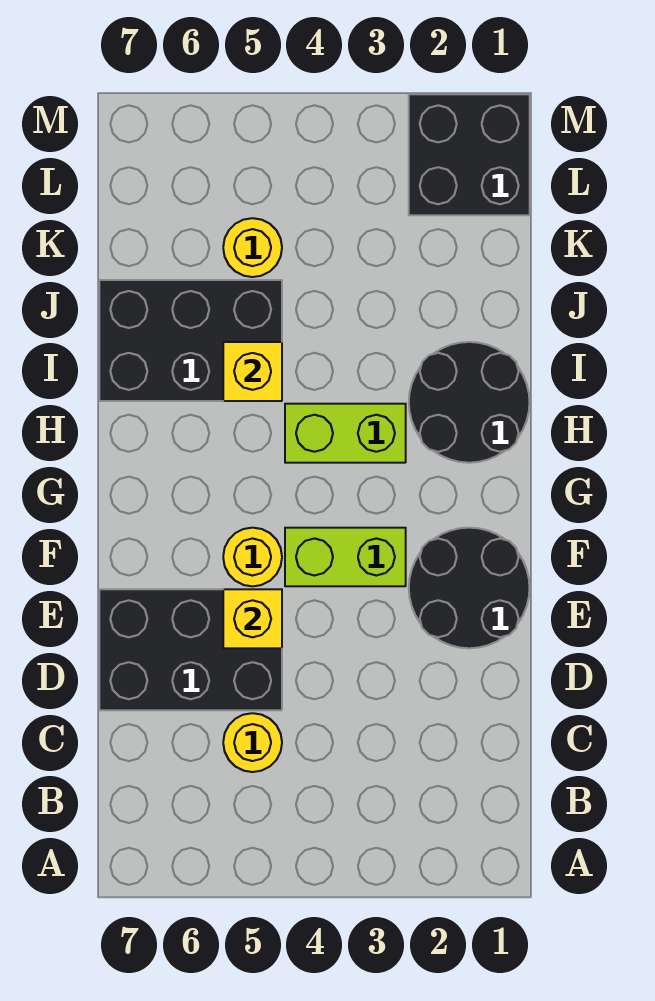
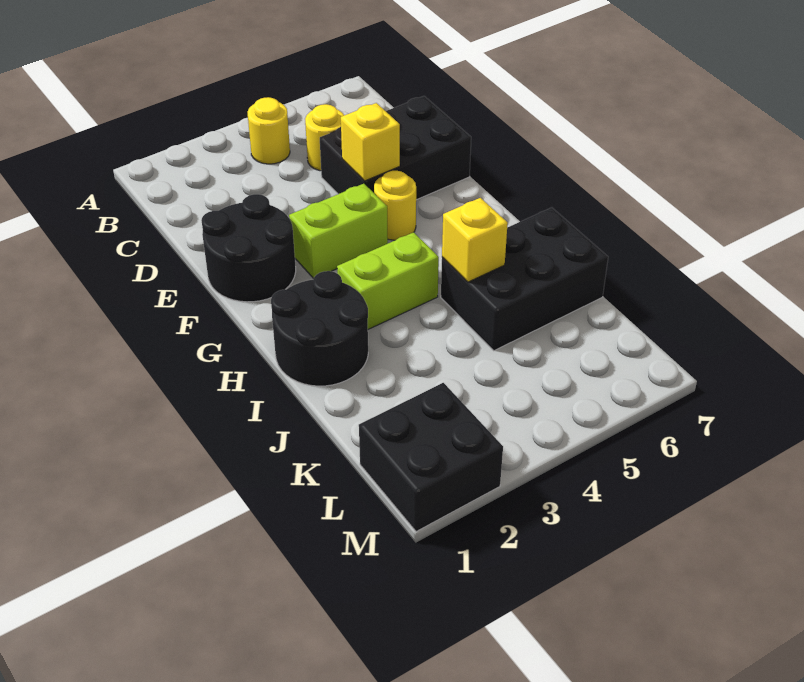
yellow round brick K5 level 1 -> yellow round brick B4 level 1

